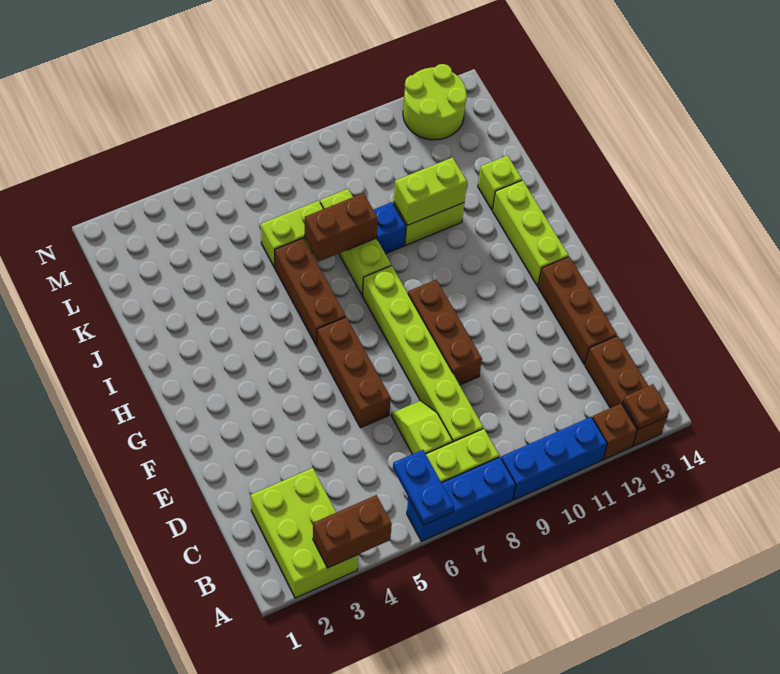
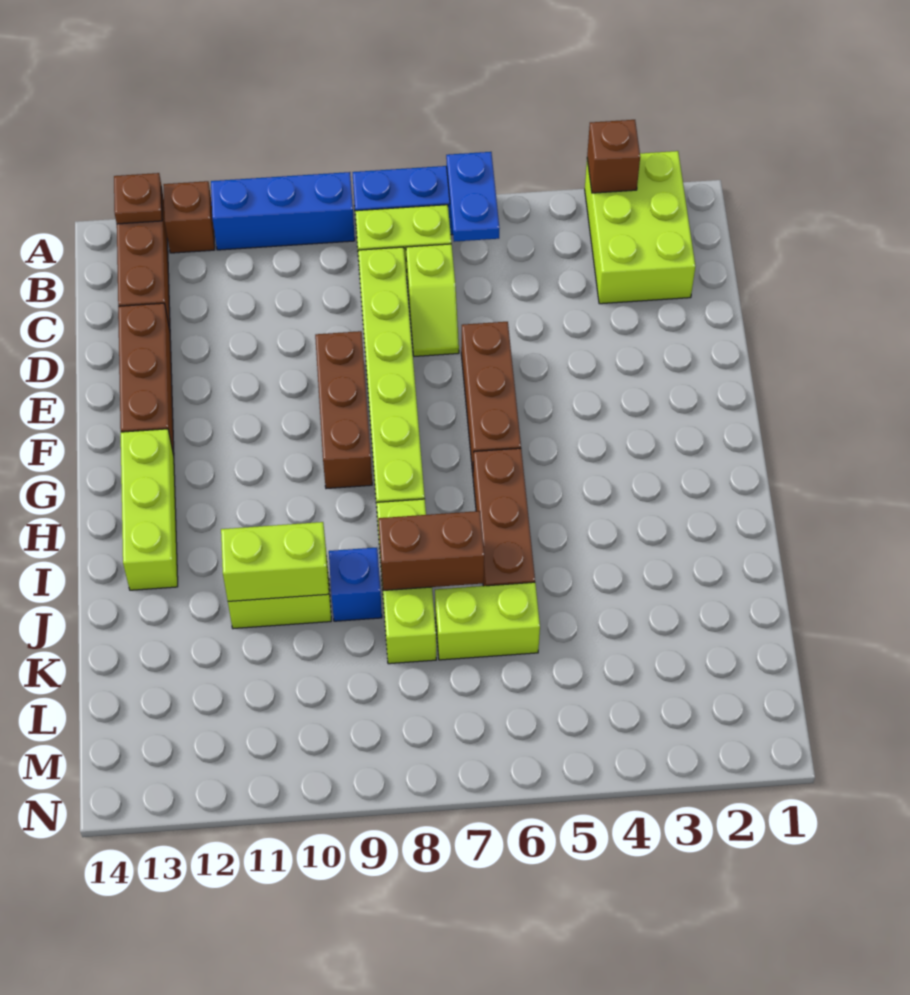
brown brick A3:A4 level 2 -> brown brick A3 level 2
lime brick J13 level 1 -> none
lime round brick M12:N13 level 1 -> none

